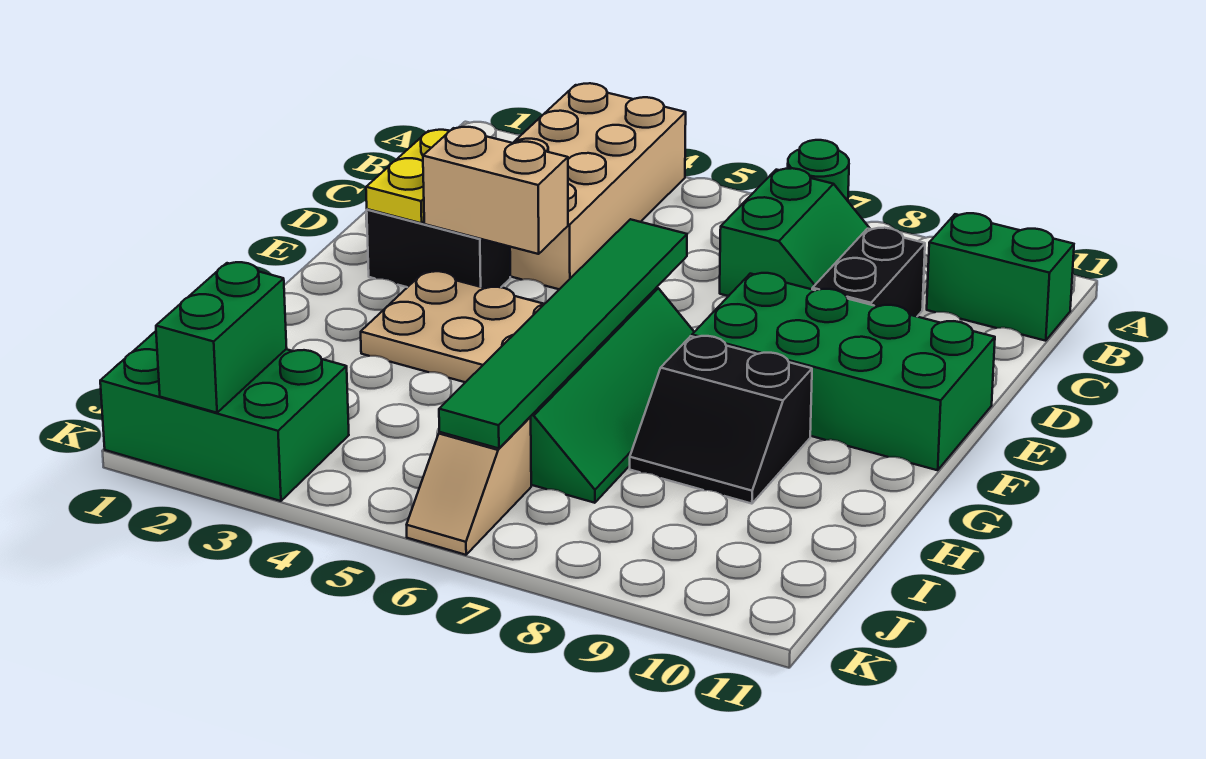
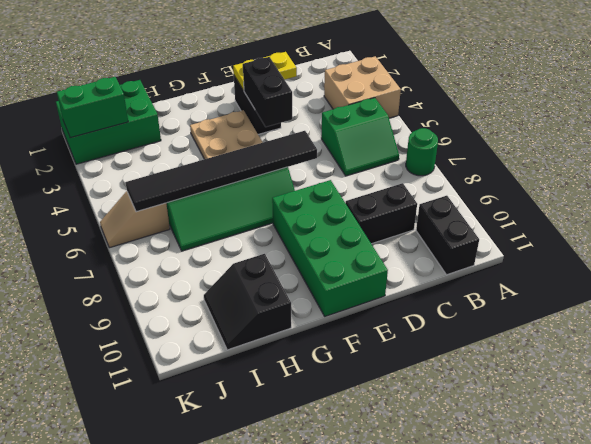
tan brick A3:D4 level 1 -> tan brick A3:B4 level 1
green slope B7:C8 level 1 top 7 -> green slope B5:C6 level 1 top 5
green brick B10:B11 level 1 -> black brick B10:B11 level 1
tan brick E3:E4 level 2 -> black brick E3:E4 level 2
green tile E6:J6 level 2 -> black tile E6:J6 level 2
black slope G8:H9 level 1 top G -> black slope H10:I11 level 1 top H
green brick J1:K3 level 1 -> green brick I1:K2 level 1

